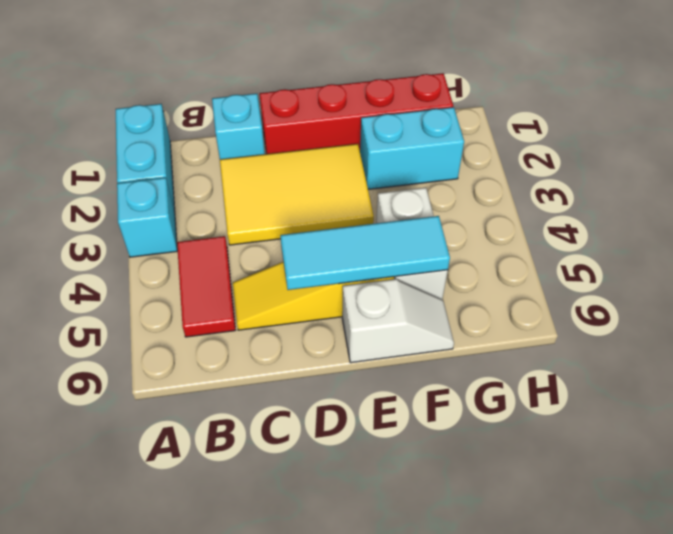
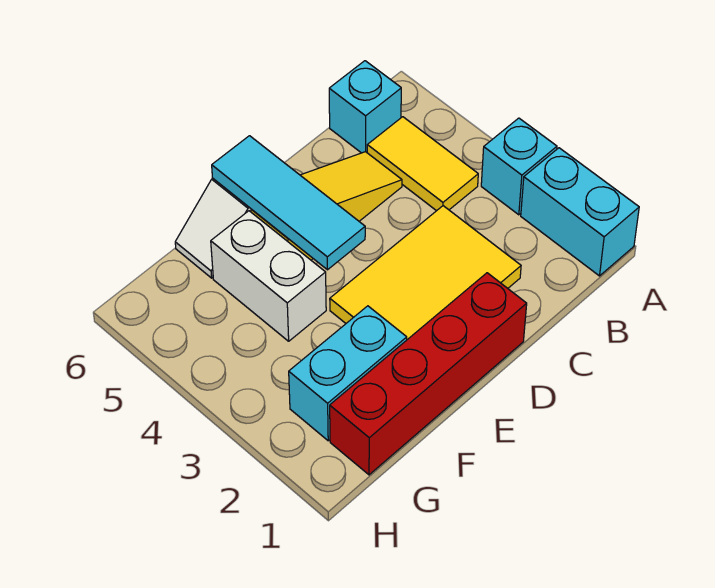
red tile B4:B5 level 1 -> yellow tile B4:B5 level 1
cyan brick C1 level 1 -> cyan brick B6 level 1
cyan tile D5:F5 level 2 -> cyan tile E4:E6 level 2

